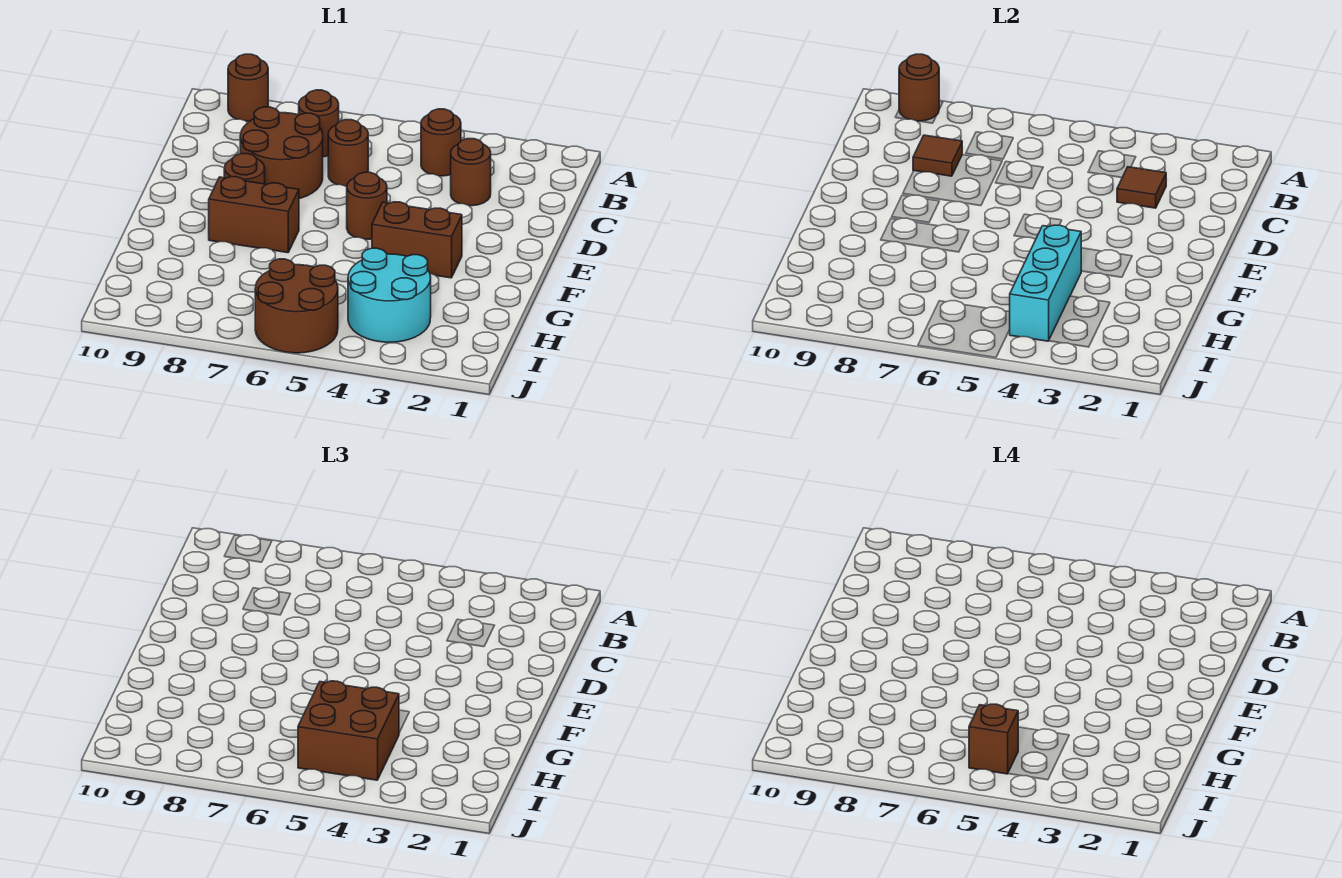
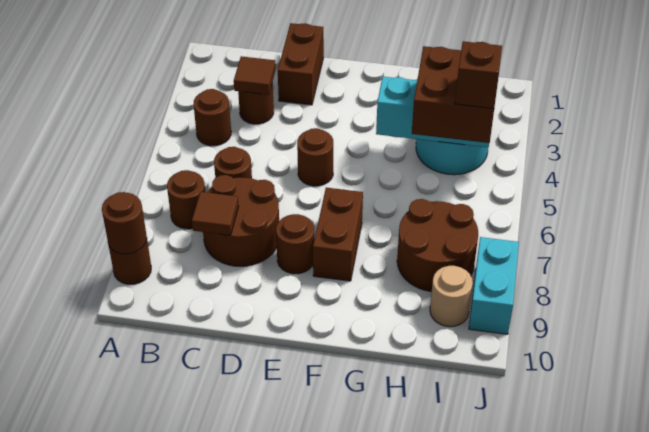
brown brick F3:F4 level 1 -> brown brick D1:D2 level 1
brown round brick I5:J6 level 1 -> brown round brick H7:I8 level 1
none -> tan round brick I9 level 1
none -> cyan brick J8:J9 level 1

